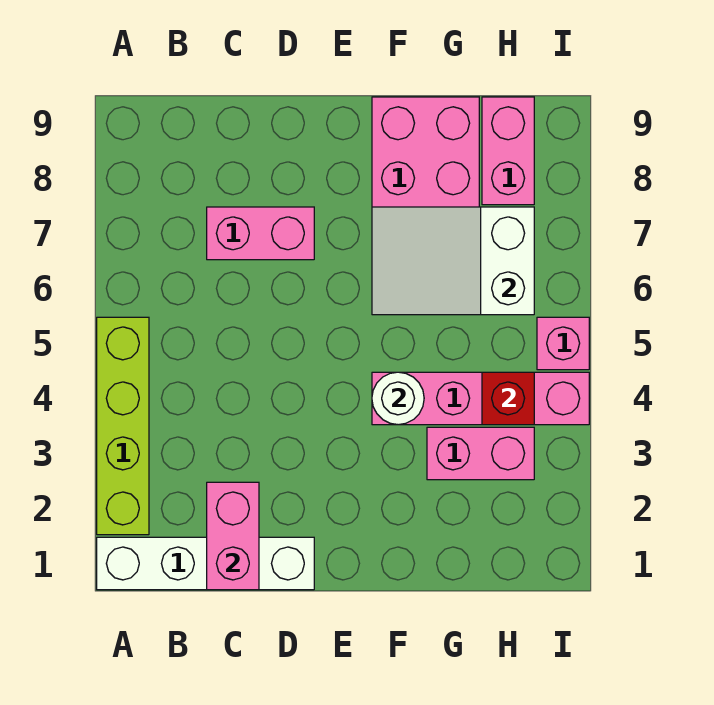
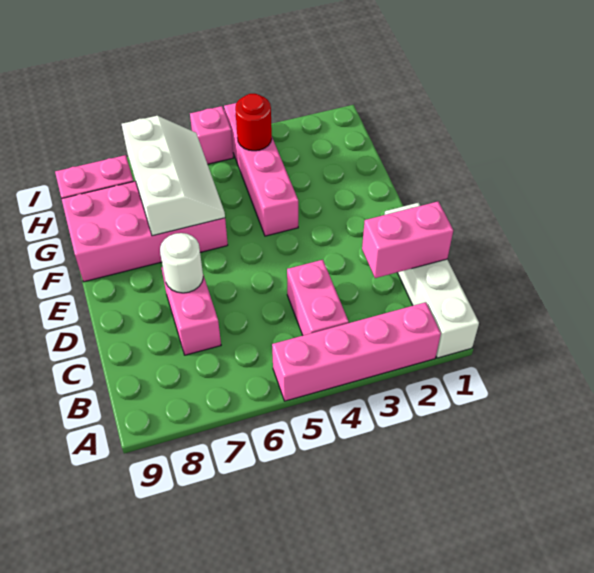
lime brick A2:A5 level 1 -> pink brick A2:A5 level 1
white round brick F4 level 2 -> white round brick D7 level 2
white slope F6:H7 level 2 top H -> white slope F6:H7 level 2 top 7
pink brick G3:H3 level 1 -> pink brick B4:C4 level 1
red brick H4 level 2 -> red round brick H4 level 2

